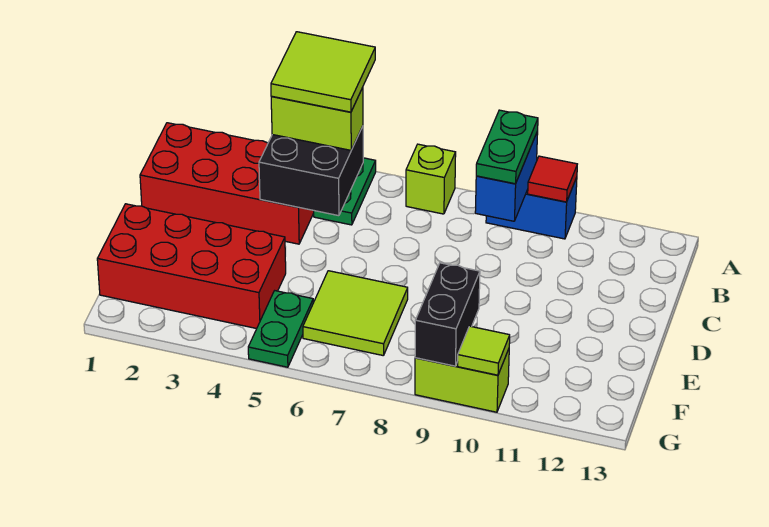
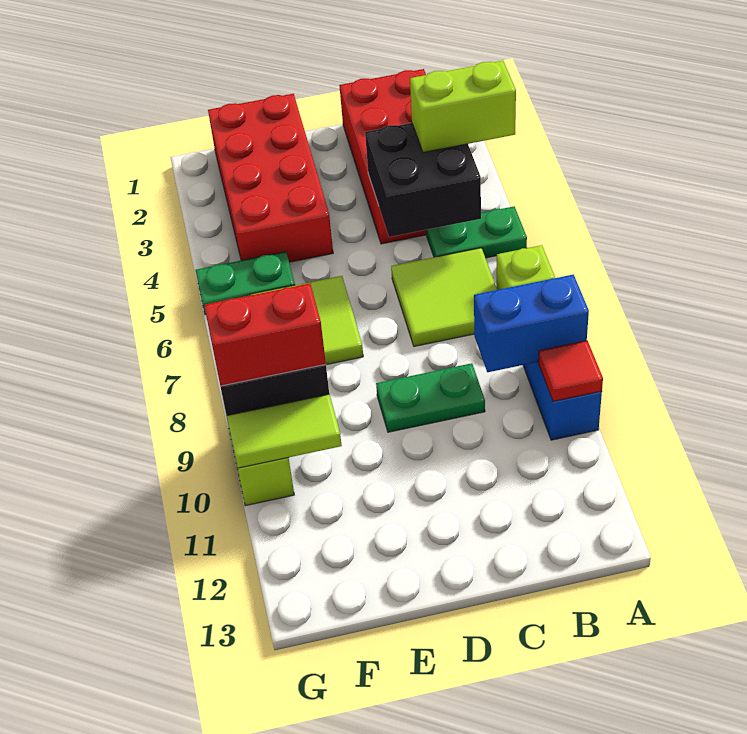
lime tile A4:B5 level 4 -> lime tile B6:C7 level 1
green plate A9:B9 level 3 -> green plate C9:D9 level 1
lime brick B4:B5 level 3 -> lime brick A4:B4 level 3
none -> red brick F9:G9 level 3
lime tile G10 level 2 -> lime tile F10:G10 level 2

